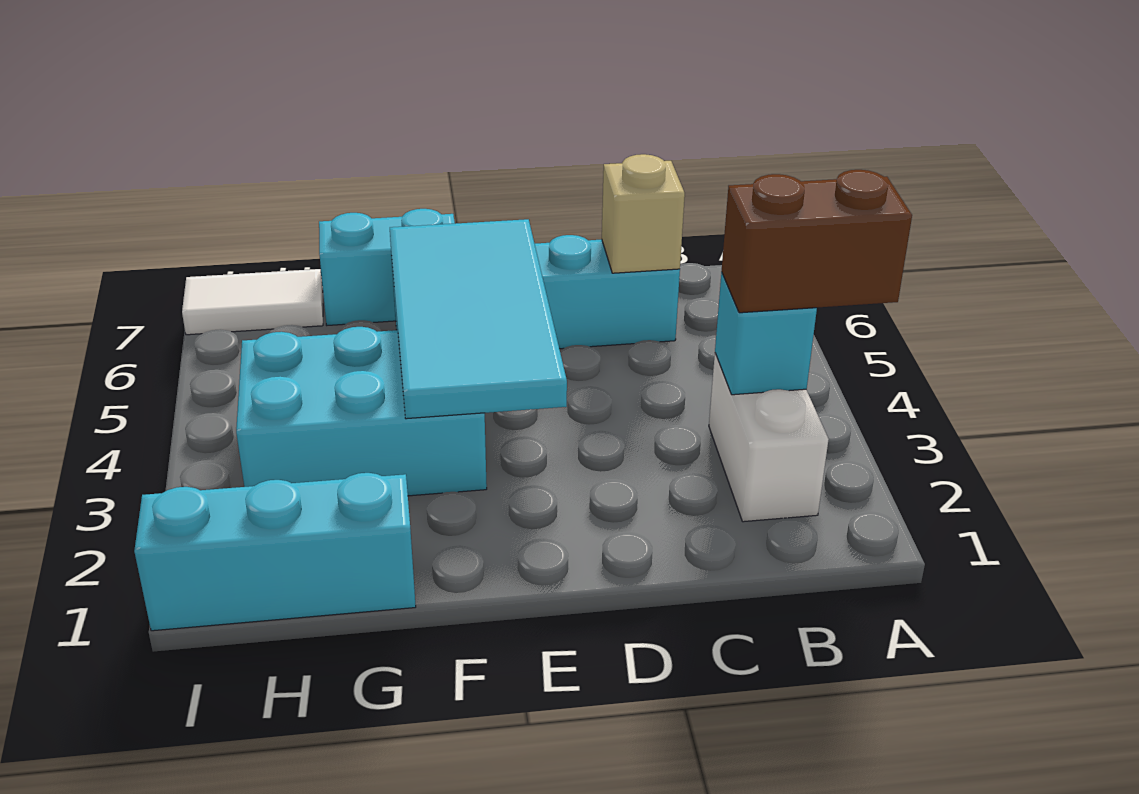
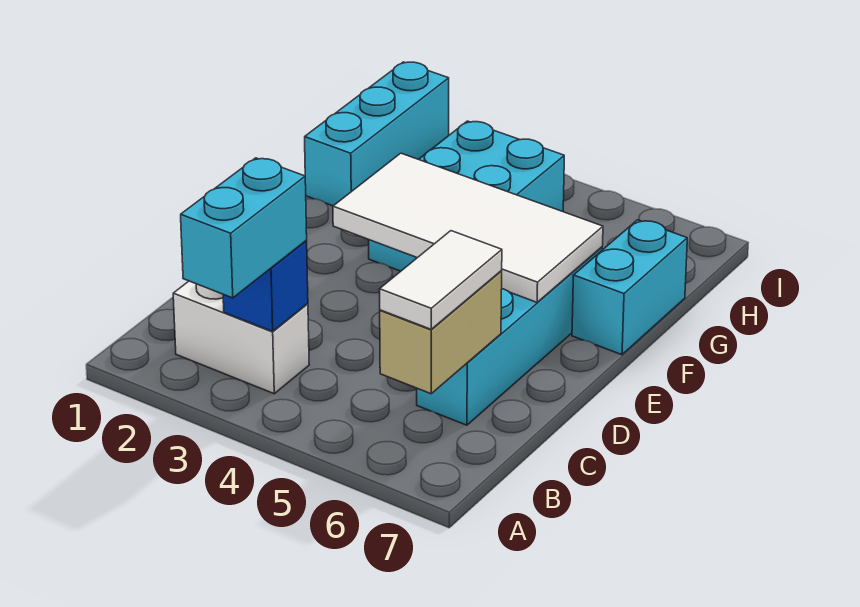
brown brick A3:B3 level 3 -> cyan brick A3:B3 level 3
cyan brick B3 level 2 -> blue brick B3 level 2
tan brick C6 level 2 -> tan brick B6:C6 level 2
cyan tile E3:F6 level 2 -> white tile E3:F6 level 2
white tile H7:I7 level 1 -> white tile B6:C6 level 3

